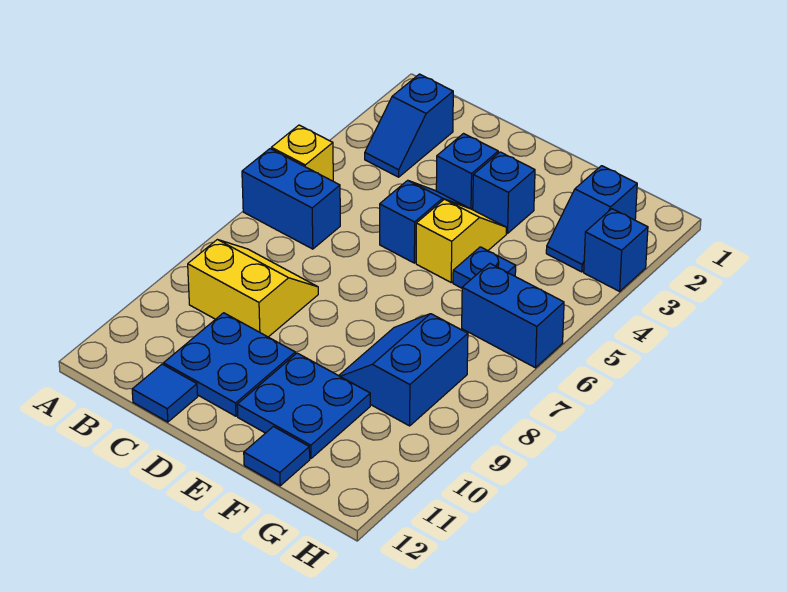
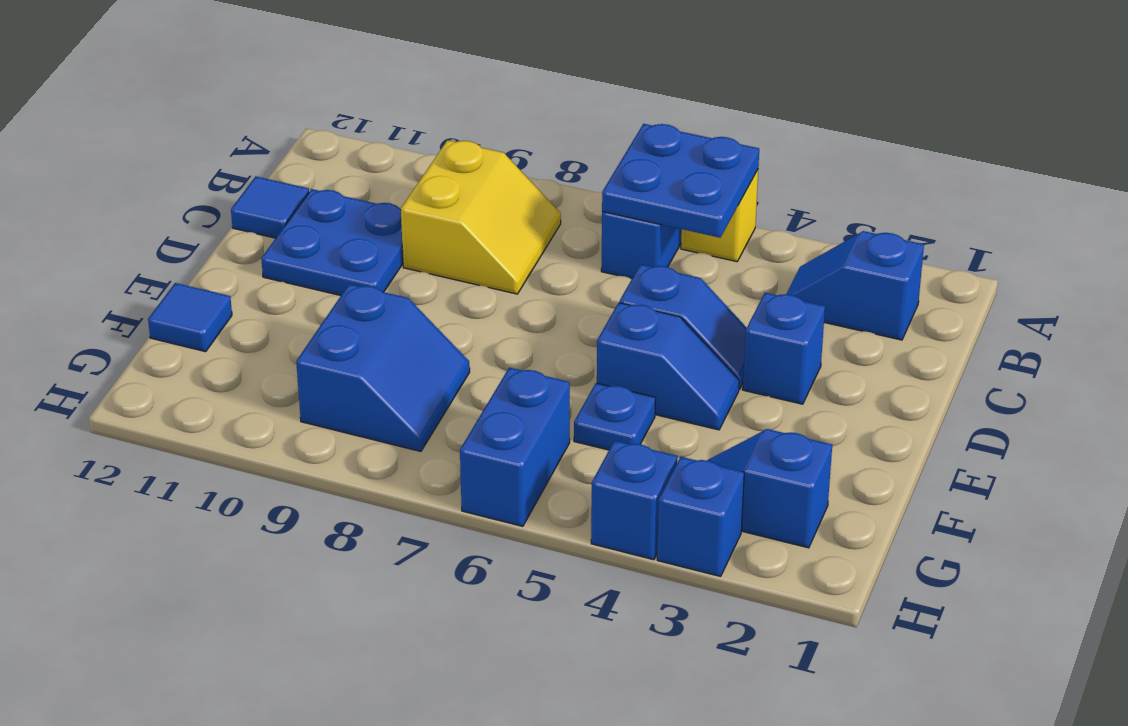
blue brick E3 level 1 -> blue brick H4 level 1
yellow slope E4:E5 level 1 top 5 -> blue slope E4:E5 level 1 top 5
blue plate E10:F11 level 1 -> blue plate A5:B6 level 2
blue slope F8:G9 level 1 top G -> blue slope F8:G9 level 1 top 9

